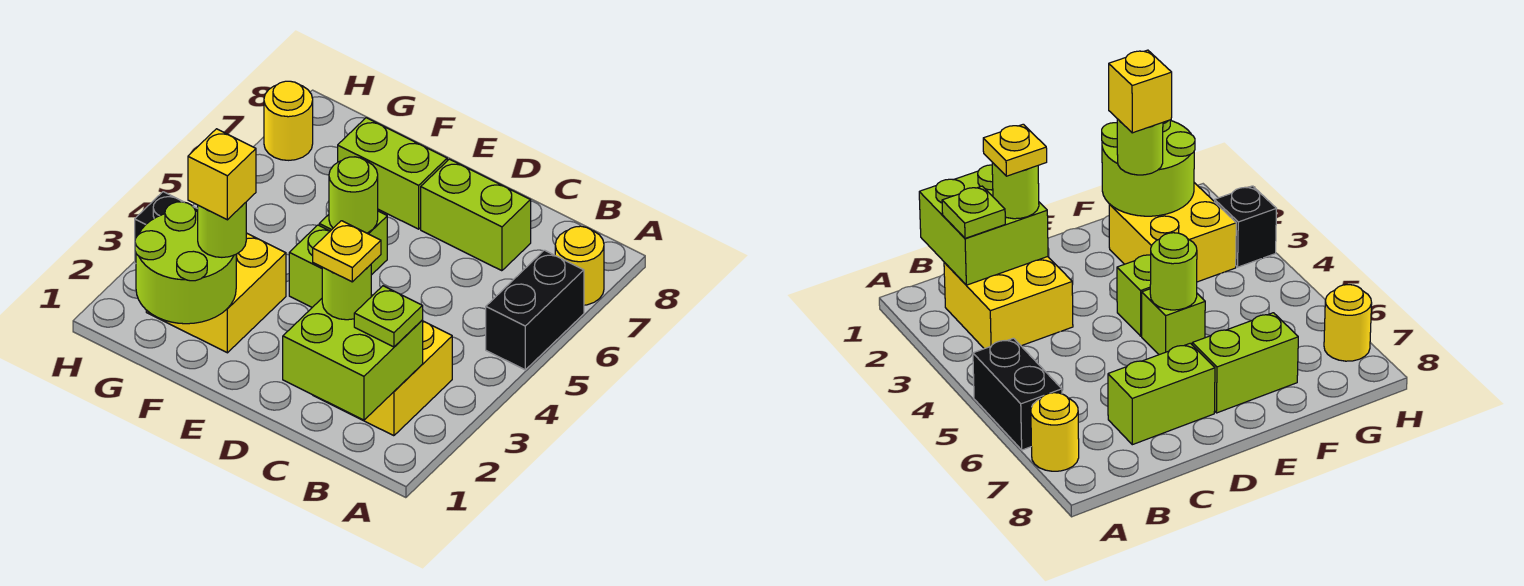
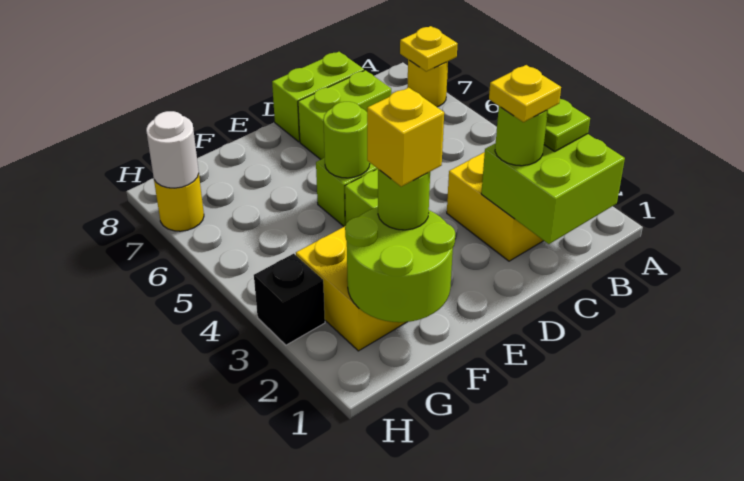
black brick A5:A6 level 1 -> none
none -> yellow plate A7 level 2
lime brick E7:F7 level 1 -> lime brick C8:D8 level 1
none -> white round brick H7 level 2

